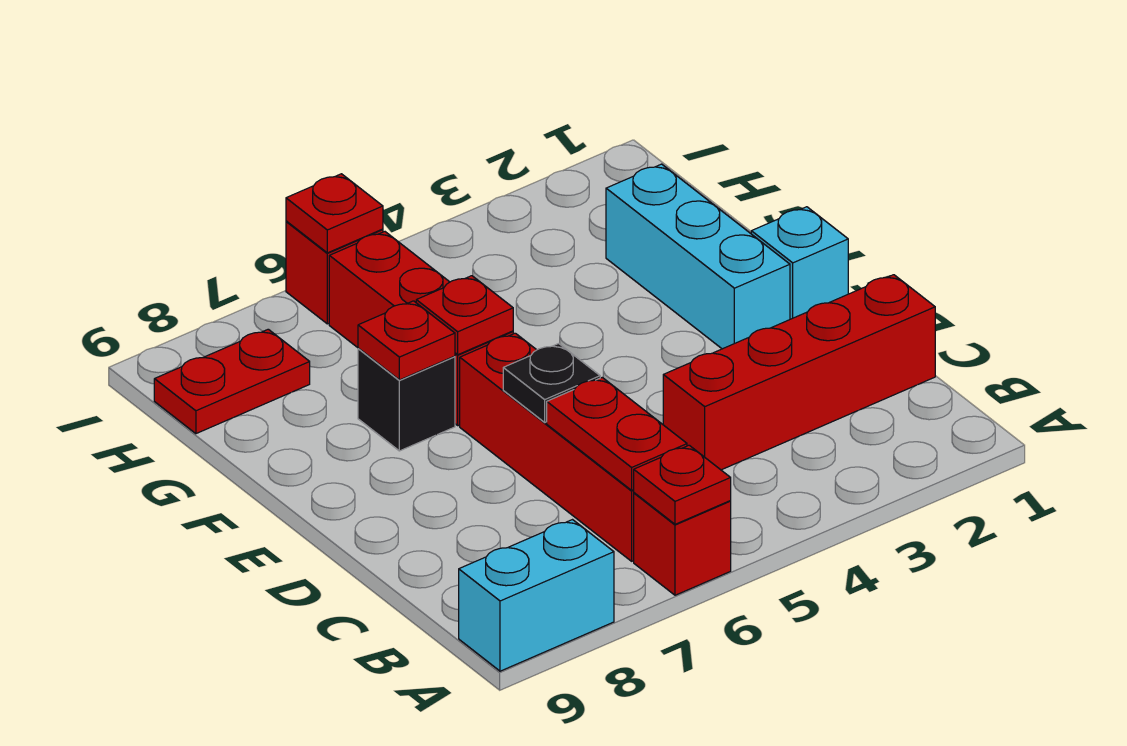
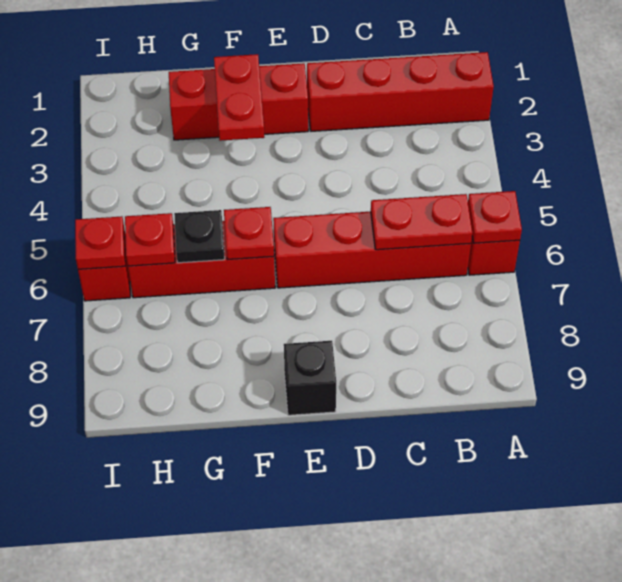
cyan brick A8:A9 level 1 -> none
red brick C1:C4 level 1 -> red brick A2:D2 level 1
black plate D6 level 2 -> black plate G6 level 2
cyan brick E1 level 1 -> none
cyan brick E2:G2 level 1 -> red brick E2:G2 level 1
black brick F7 level 1 -> black brick E9 level 1
red plate F7 level 2 -> red plate H6 level 2
red plate H8:H9 level 1 -> red plate F2:F3 level 2

